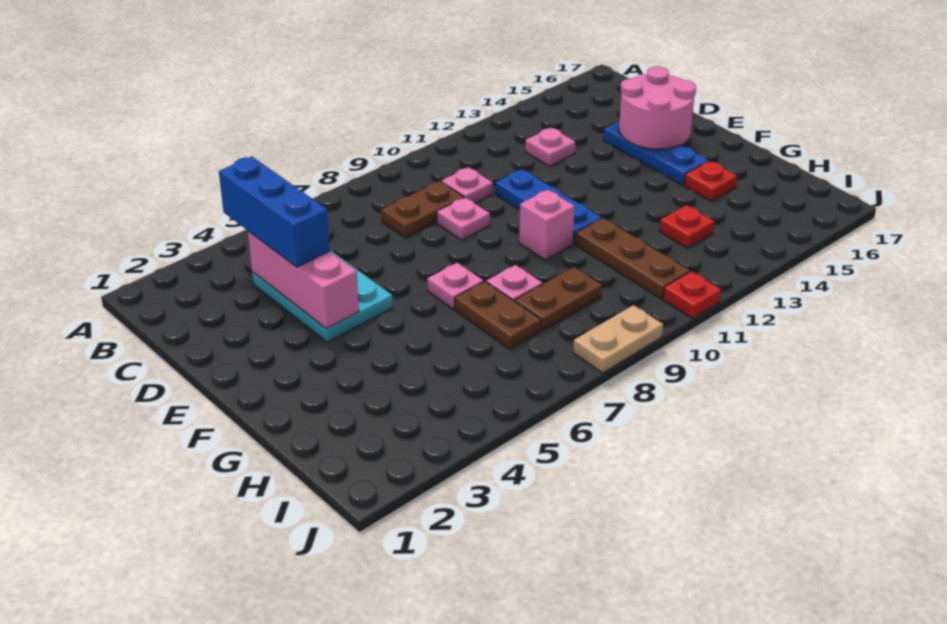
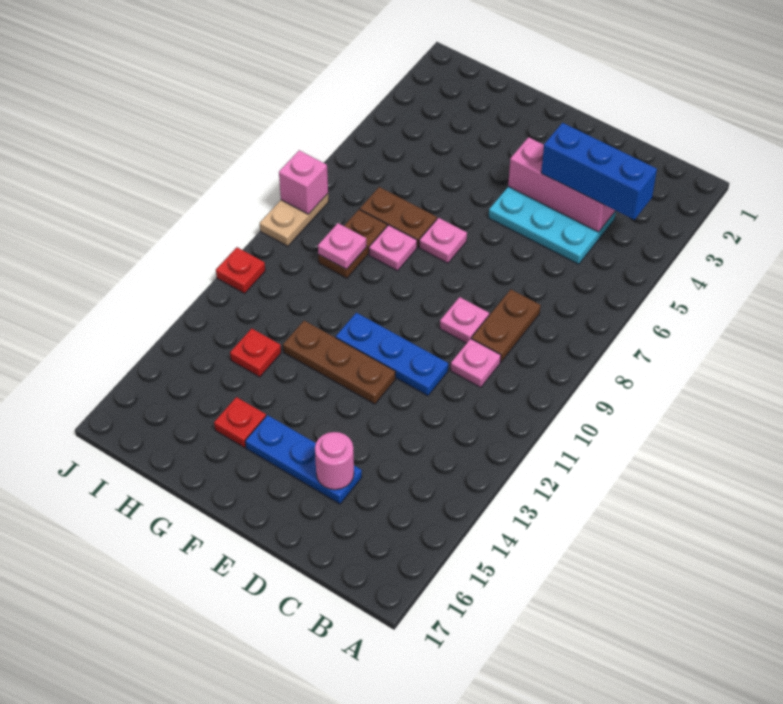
pink plate C13 level 1 -> pink plate H9 level 2
pink round brick D15:E16 level 2 -> pink round brick D15 level 2
pink brick F10 level 1 -> pink brick J8 level 2
brown plate G11:I11 level 1 -> brown plate E12:G12 level 1

